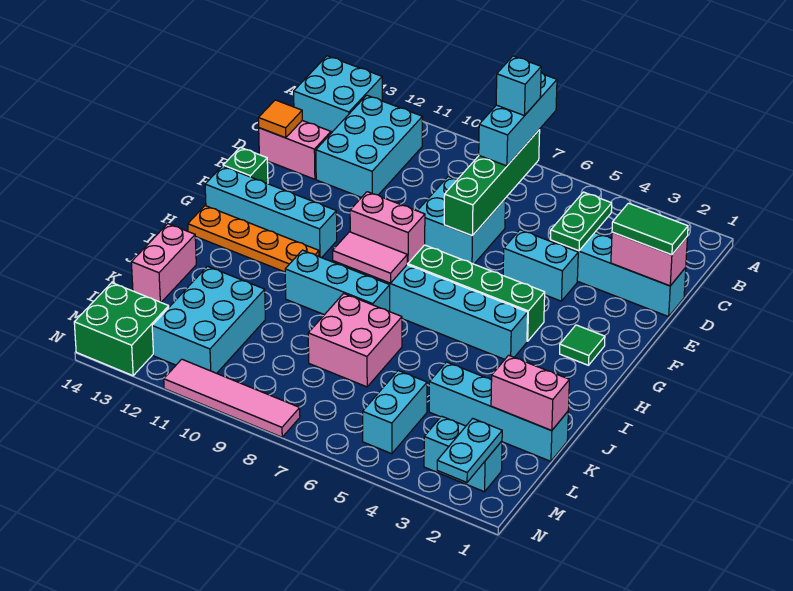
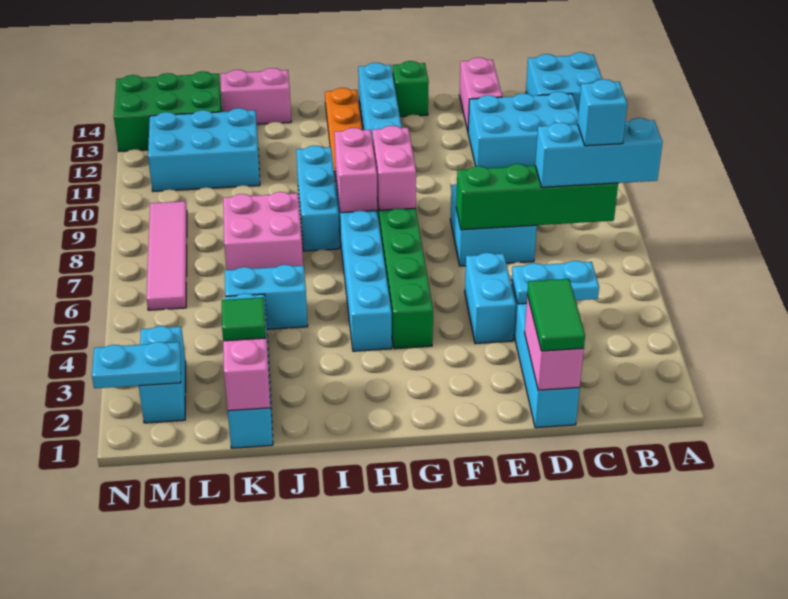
green plate C4:D4 level 2 -> cyan plate C4:D4 level 2
orange tile D14 level 2 -> none
green tile G2 level 1 -> green tile K2 level 3
pink tile H8:H9 level 2 -> pink brick H8:H9 level 2
cyan brick L5:M5 level 1 -> cyan brick J5:K5 level 1
green brick M13:N14 level 1 -> green brick L13:N14 level 1
pink tile N8:N11 level 1 -> pink tile M6:M9 level 1

